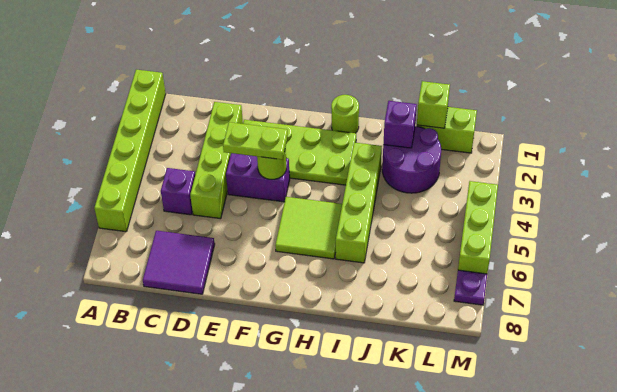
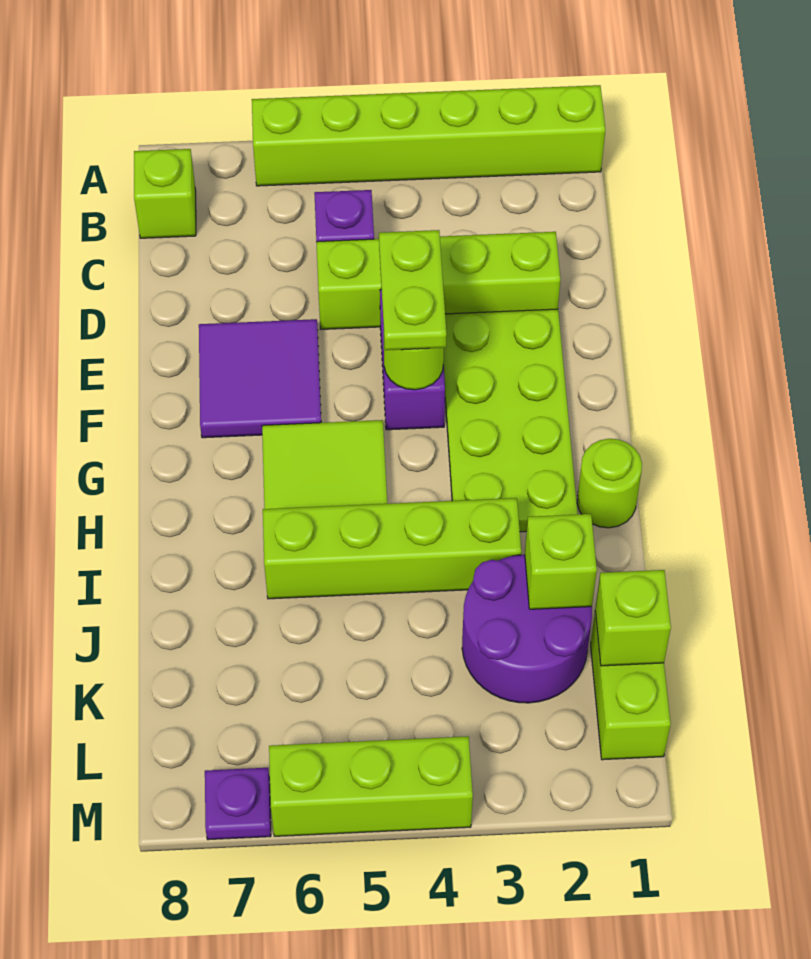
none -> lime brick B8 level 1
purple tile C7:D8 level 1 -> purple tile E6:F7 level 1
purple brick J2 level 2 -> lime brick J2 level 2

